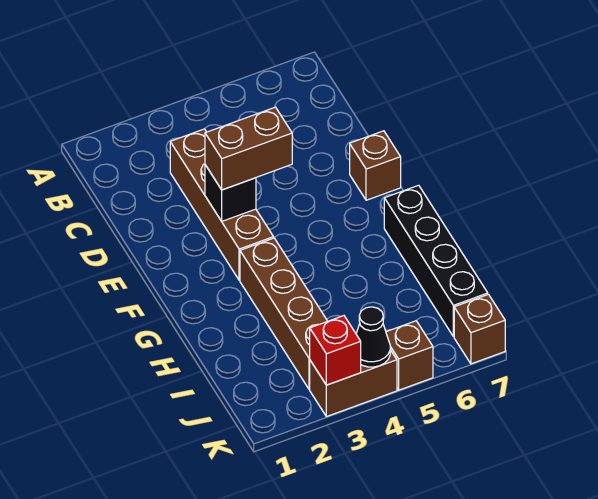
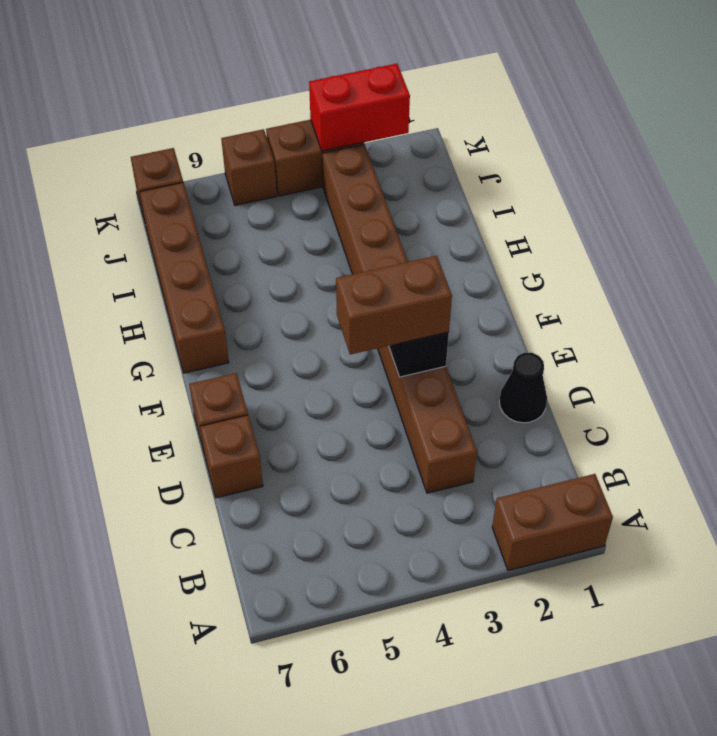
none -> brown brick A1:A2 level 1
none -> brown brick D7 level 1
black brick G7:J7 level 1 -> brown brick G7:J7 level 1
red brick K3 level 2 -> red brick K2:K3 level 2
black cone K4 level 2 -> black cone D1 level 1

